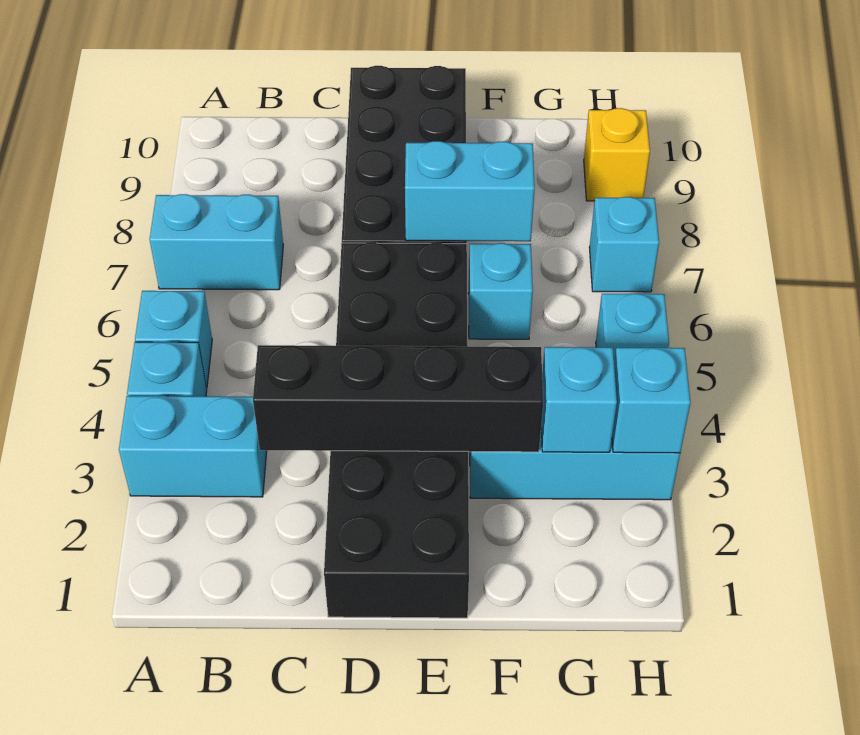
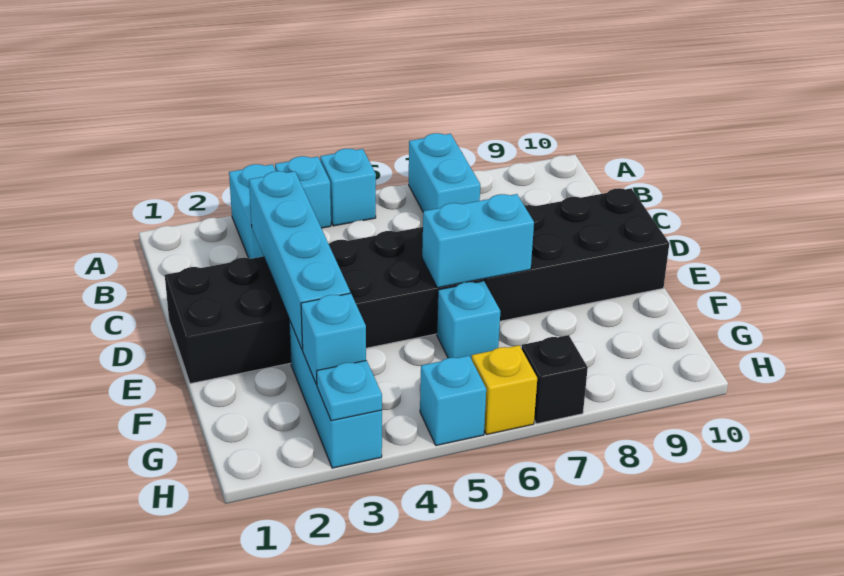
black brick C3:F3 level 2 -> cyan brick C3:F3 level 2
cyan brick E7:F7 level 2 -> cyan brick E6:E7 level 2
cyan brick H3 level 2 -> cyan plate H3 level 2
cyan brick H7 level 1 -> black brick H7 level 1
yellow brick H9 level 1 -> yellow brick H6 level 1

